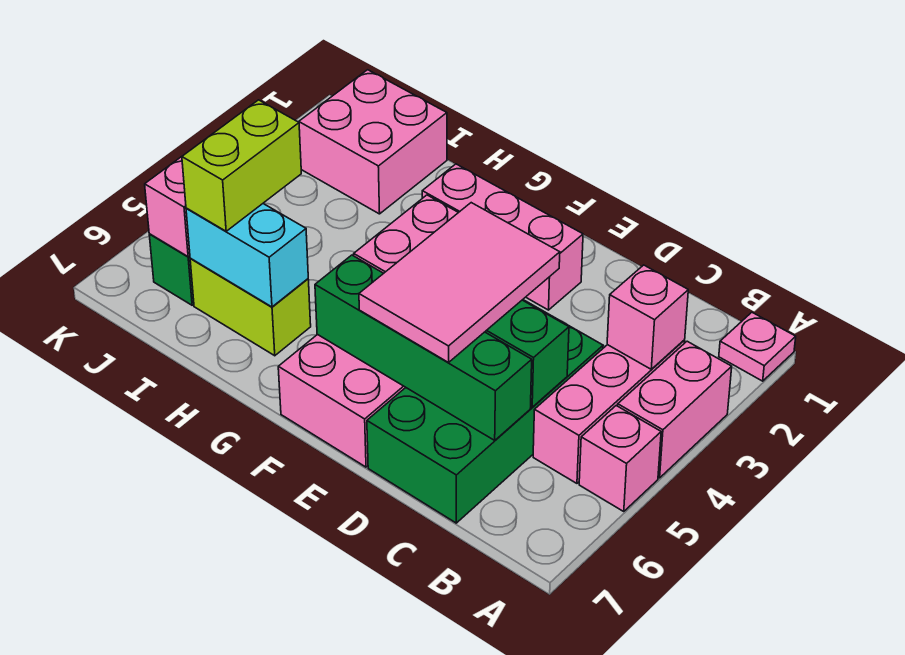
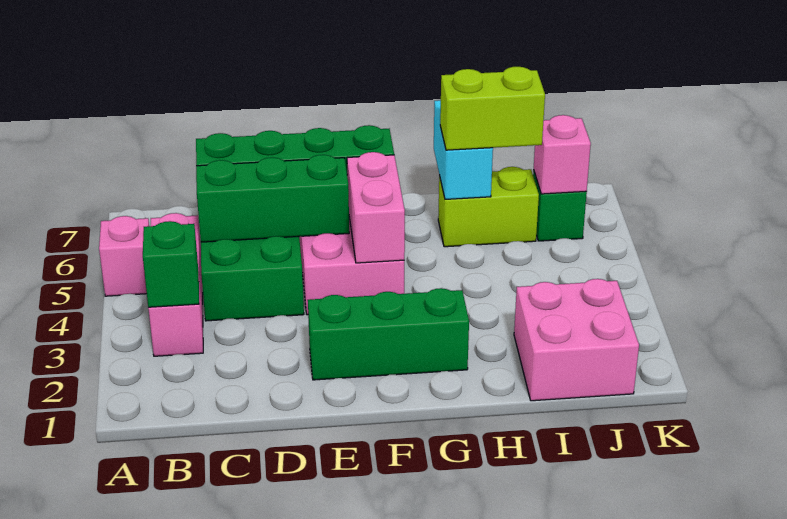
pink plate A1 level 1 -> none
pink brick A3:A4 level 1 -> none
pink brick B3 level 2 -> green brick B3 level 2
pink tile D4:E6 level 3 -> none
pink brick E2:G2 level 1 -> green brick E2:G2 level 1
cyan brick H6:I6 level 2 -> cyan brick H6:H7 level 2
lime brick I5:I6 level 3 -> lime brick H6:I6 level 3

